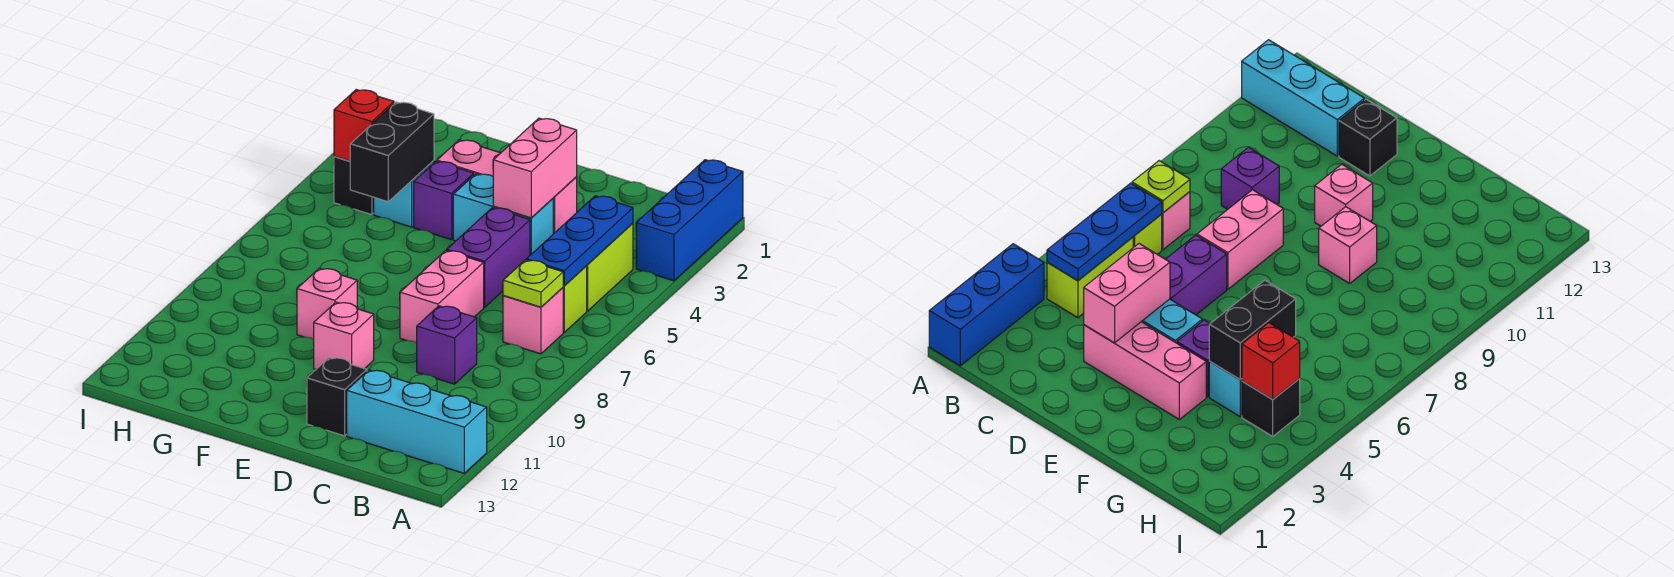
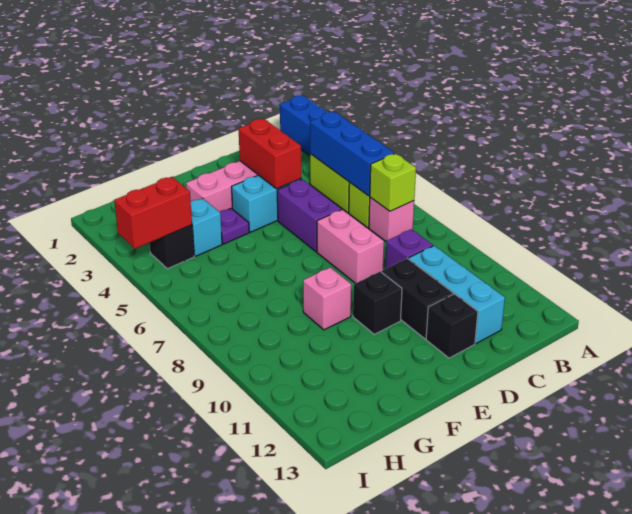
cyan brick A12:C12 level 1 -> cyan brick C10:C12 level 1
blue plate B4:B6 level 2 -> blue brick B4:B6 level 2
lime plate B7 level 2 -> lime brick B7 level 2
pink brick D3:D4 level 2 -> red brick D3:D4 level 2
pink brick E10 level 1 -> black brick E10 level 1
purple brick F4 level 1 -> purple plate F4 level 1
black brick G4:G5 level 2 -> black brick D10:D11 level 1
red brick H4 level 2 -> red brick H4:I4 level 2

